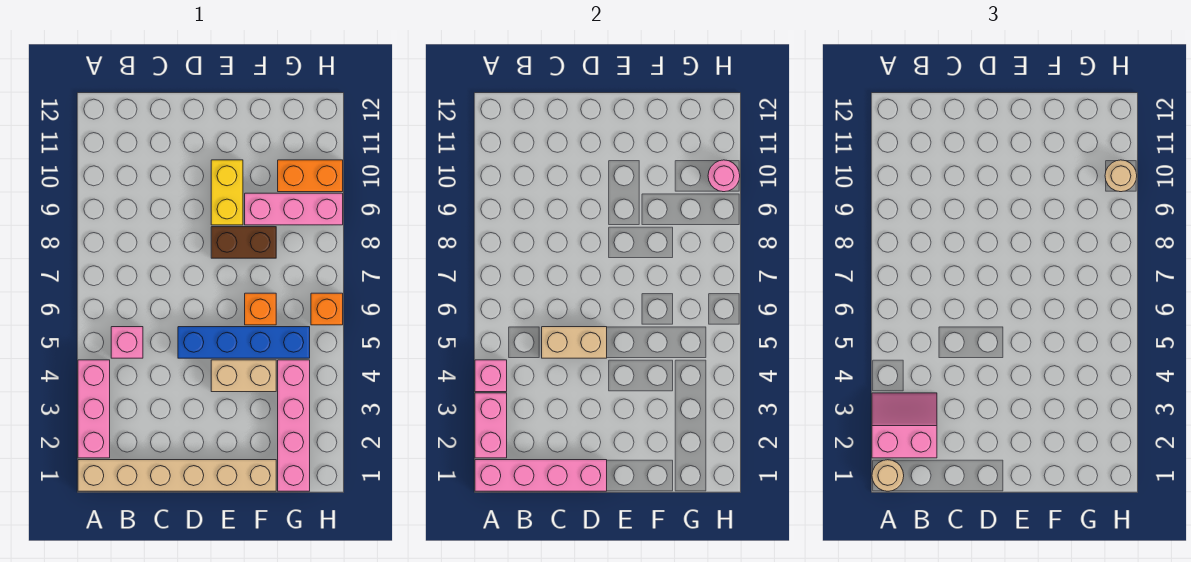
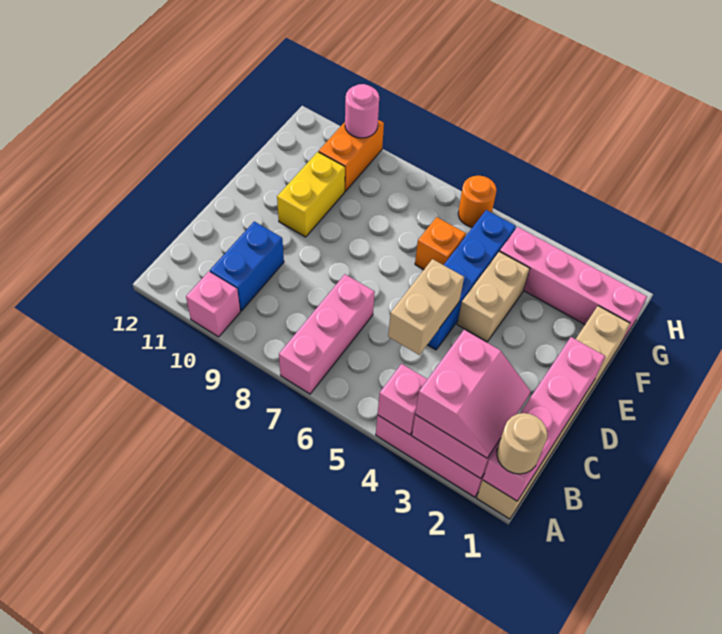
pink slope A2:B3 level 3 top 2 -> pink slope A2:B3 level 3 top 3
pink brick B5 level 1 -> pink brick A10 level 1
none -> blue brick B10:C10 level 1
brown brick E8:F8 level 1 -> none
yellow brick E9:E10 level 1 -> yellow brick E10:F10 level 1
pink brick F9:H9 level 1 -> pink brick A7:C7 level 1
orange brick H6 level 1 -> orange round brick H6 level 1
tan round brick H10 level 3 -> none

